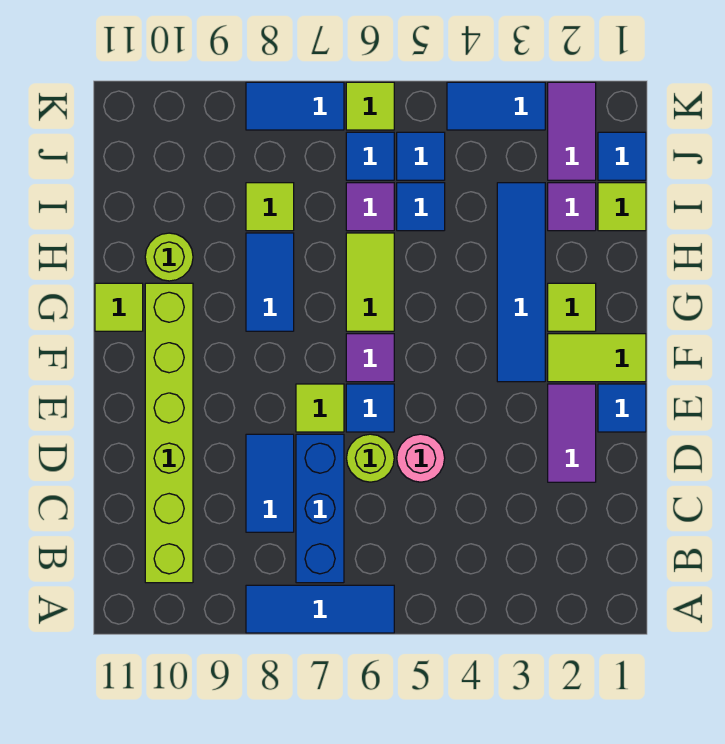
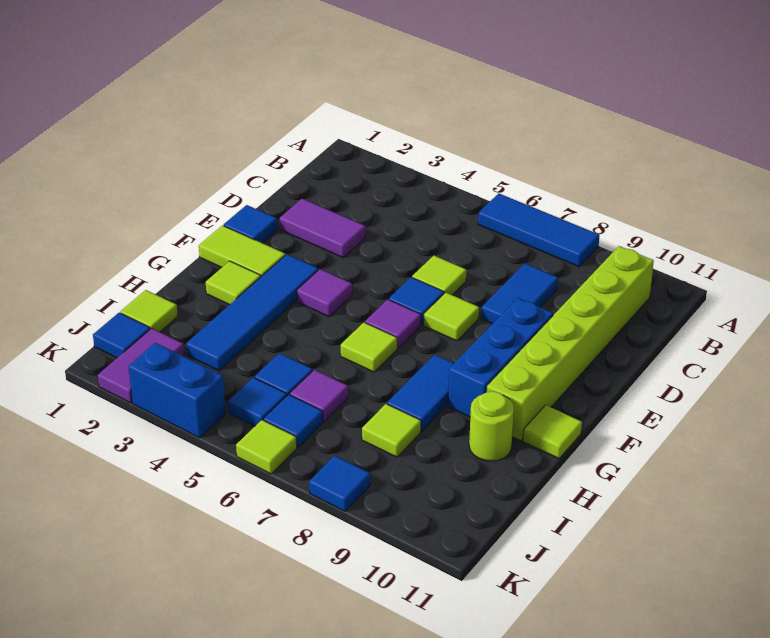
blue brick B7:D7 level 1 -> blue brick E9:G9 level 1
purple tile D2:E2 level 1 -> purple tile D2:D3 level 1
pink round brick D5 level 1 -> none
lime round brick D6 level 1 -> lime tile D6 level 1
lime tile G6:H6 level 1 -> lime tile G6 level 1
purple tile I2 level 1 -> purple tile F4 level 1
blue tile K3:K4 level 1 -> blue brick K3:K4 level 1
blue tile K7:K8 level 1 -> blue tile K8 level 1

